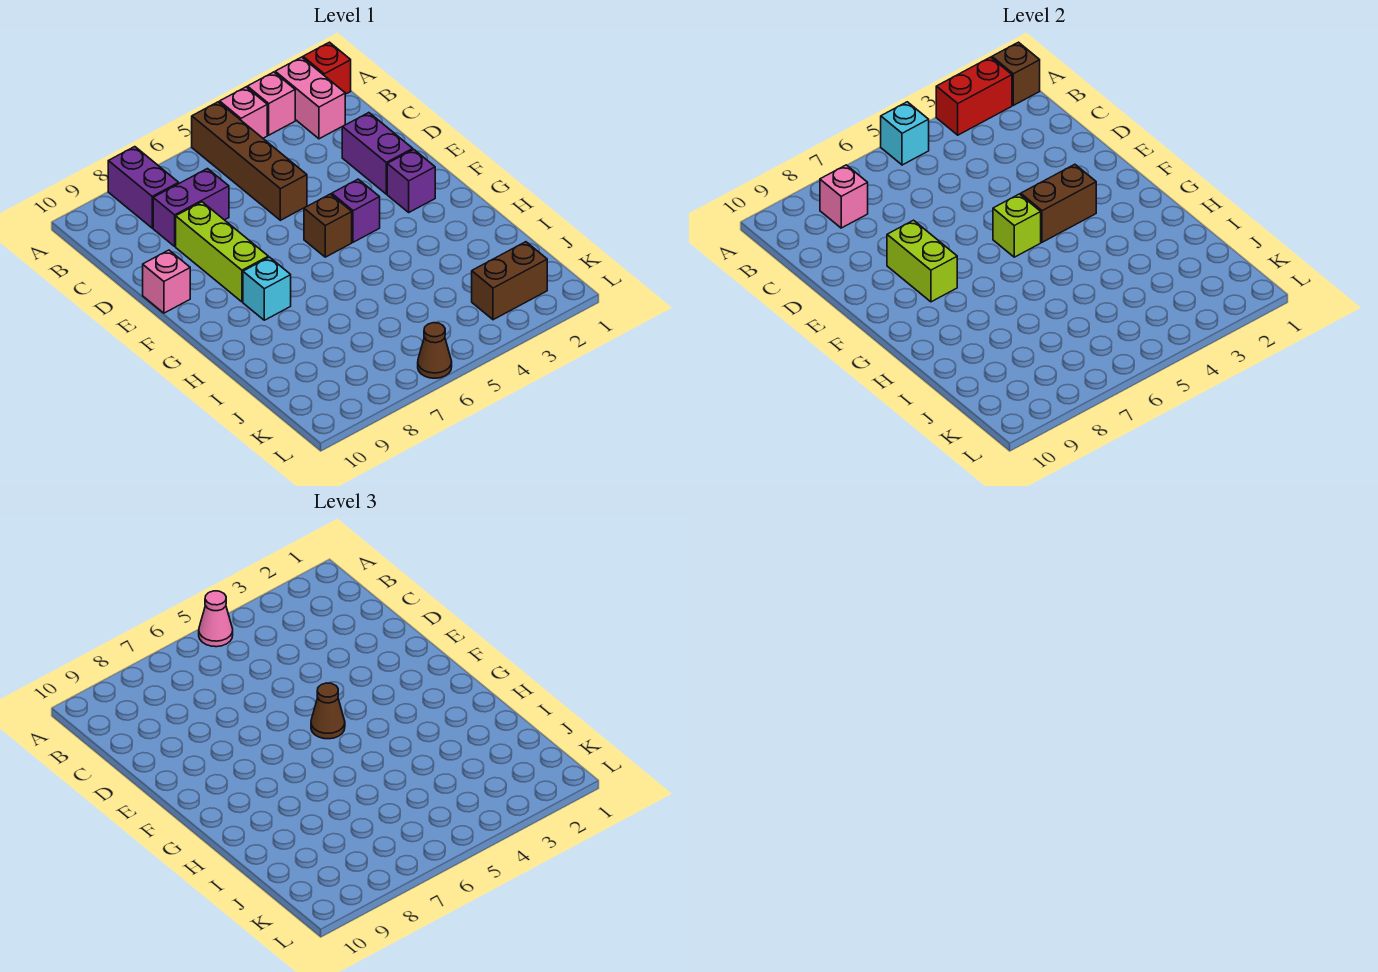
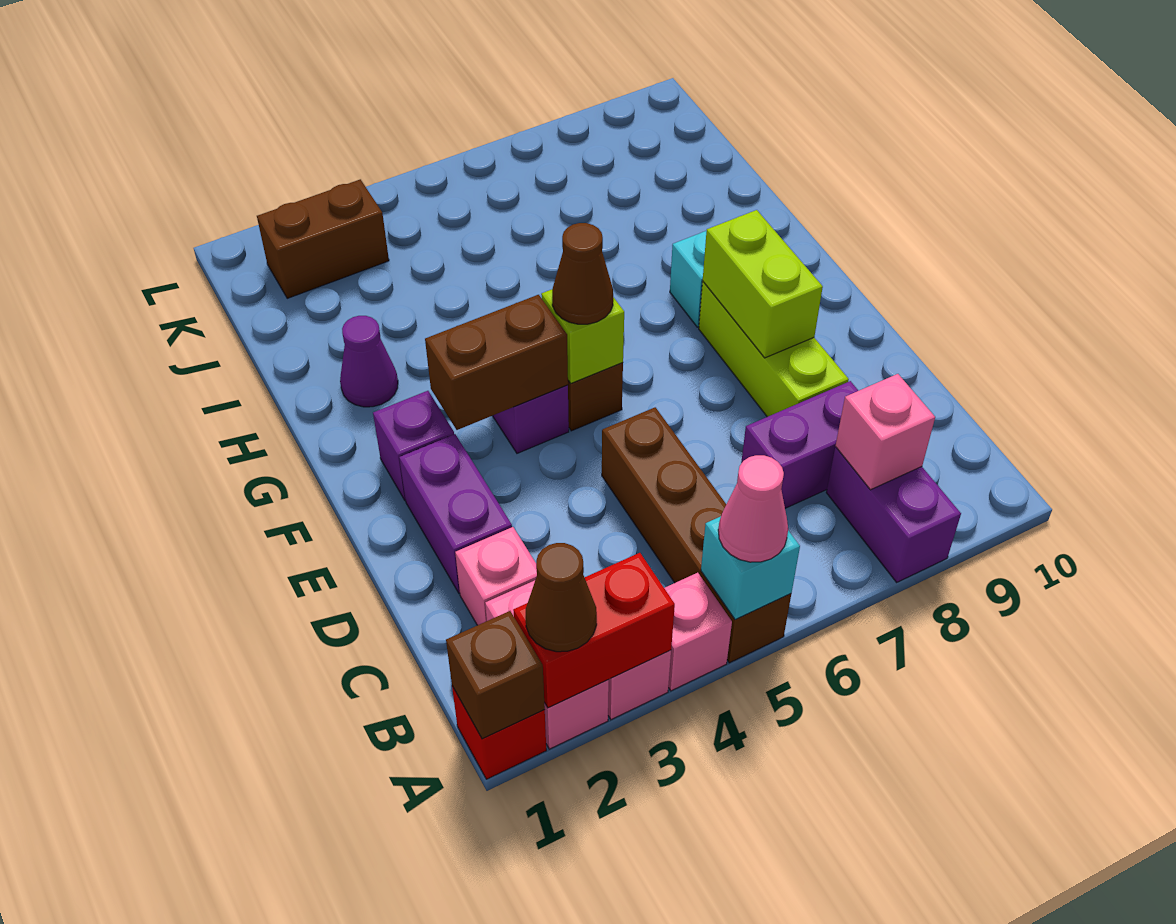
pink brick E10 level 1 -> pink brick C2 level 1
none -> purple cone H2 level 1
brown cone L6 level 1 -> brown cone A2 level 3

